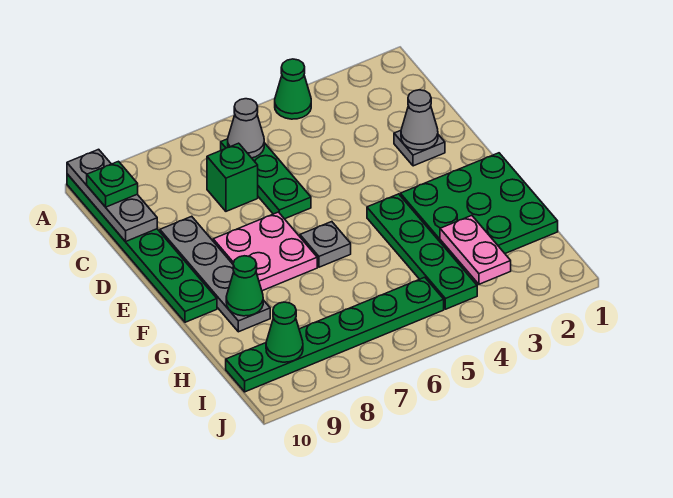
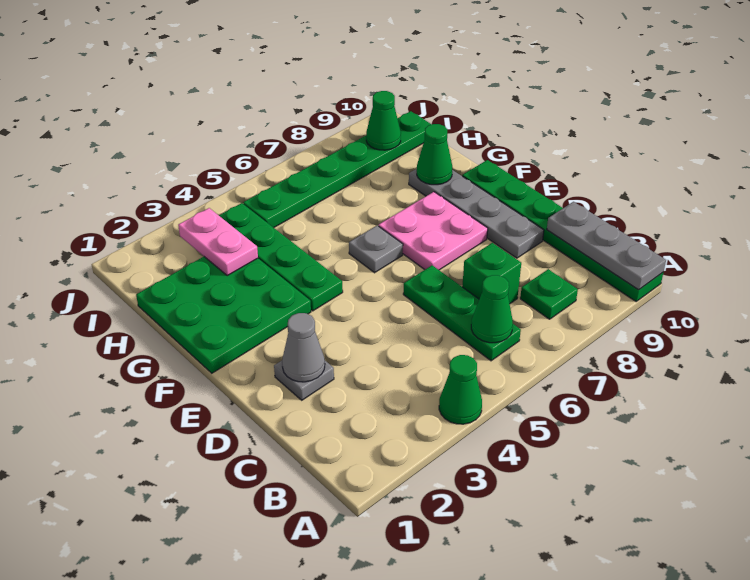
grey cone B6 level 2 -> green cone B6 level 2
green plate B10 level 3 -> green plate B8 level 1

